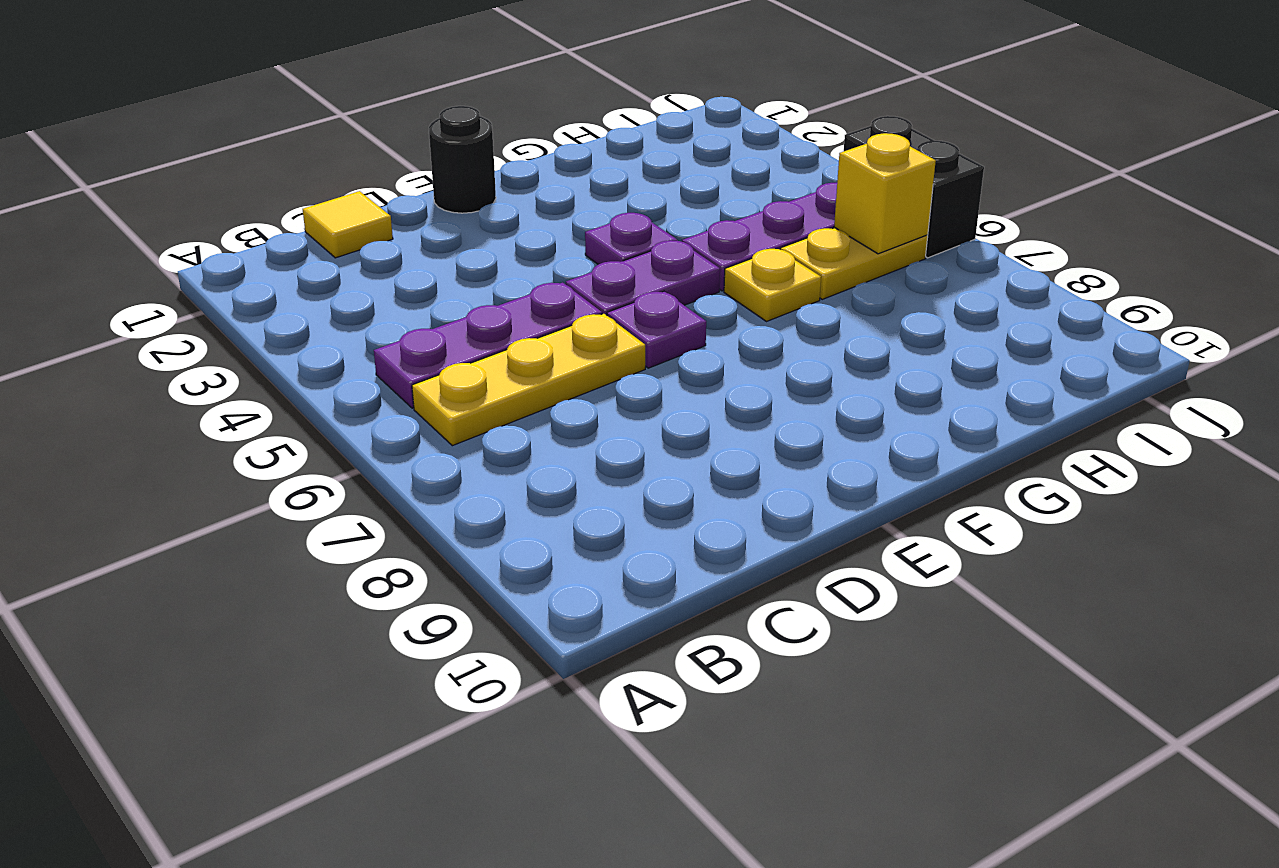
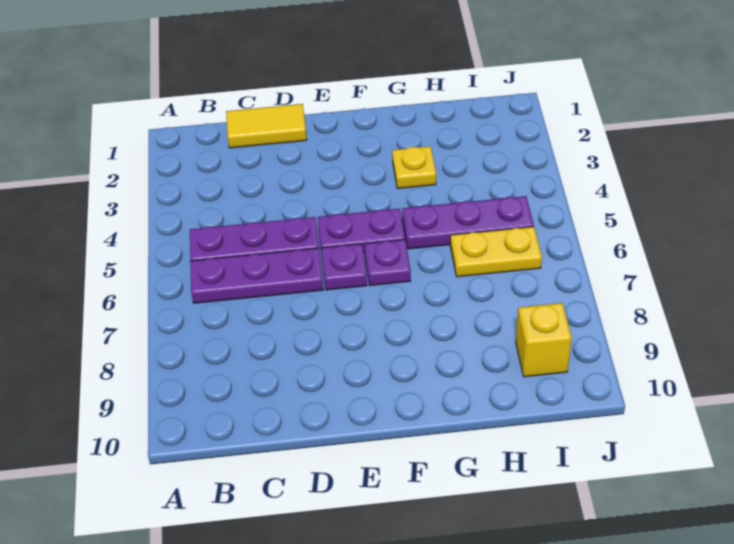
yellow plate B6:D6 level 1 -> purple plate B6:D6 level 1
yellow tile C1 level 1 -> yellow tile C1:D1 level 1
black round brick E1 level 1 -> none
purple plate F4 level 1 -> purple plate F6 level 1
yellow plate G6 level 1 -> yellow plate G3 level 1
yellow brick I6 level 2 -> yellow brick I9 level 1
black brick J5:J6 level 1 -> none

